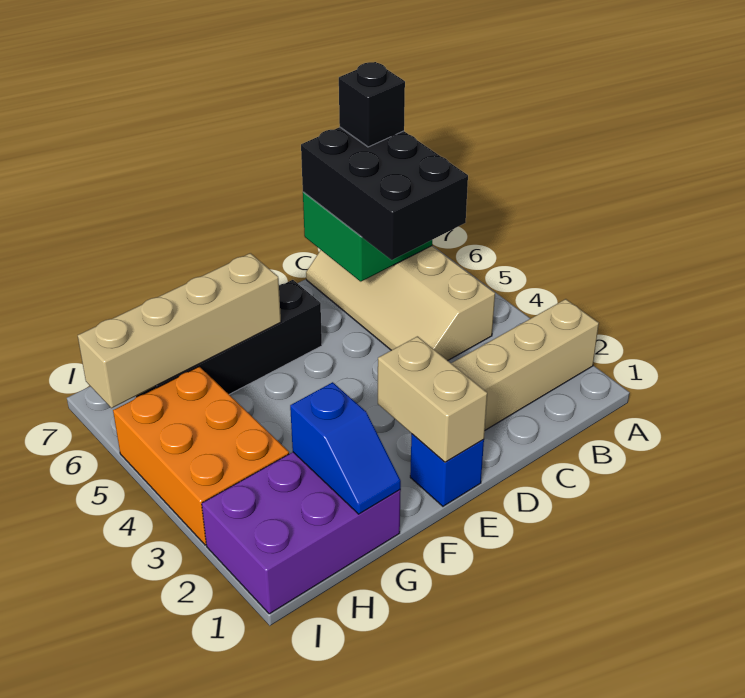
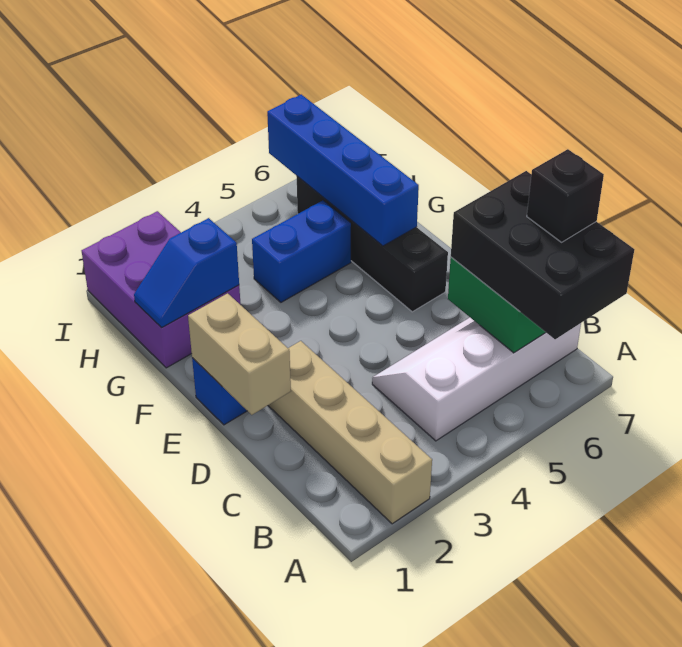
tan slope B4:C7 level 1 top B -> white slope B4:C7 level 1 top B
black brick B5:C7 level 3 -> black brick A6:C7 level 3
tan brick E1:E2 level 2 -> tan brick D1:E1 level 2
tan brick F6:I6 level 2 -> blue brick F6:I6 level 2
none -> blue brick G4:G5 level 1
orange brick H3:I5 level 1 -> none

